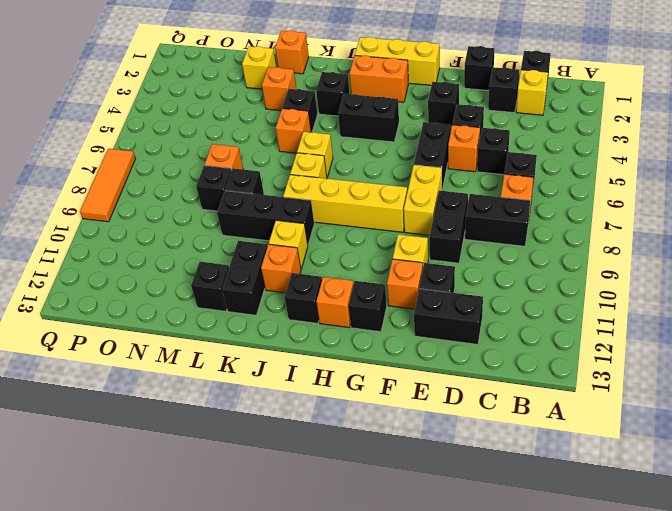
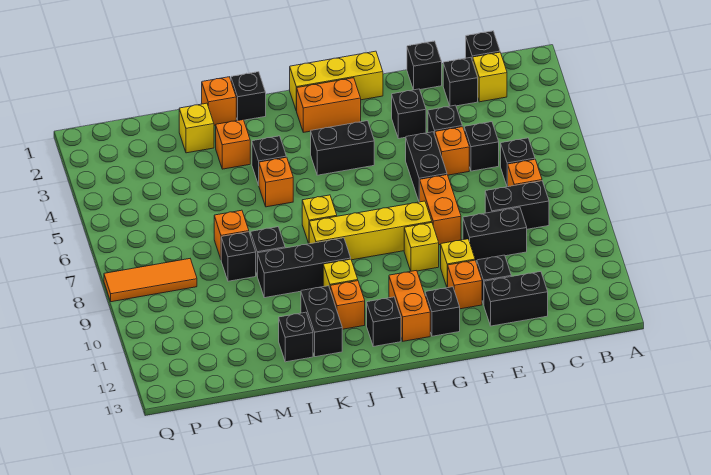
black brick E8:E9 level 1 -> black brick D9:E9 level 1
yellow brick F7:F8 level 1 -> orange brick F7:F8 level 1
orange brick H12 level 1 -> orange brick H11:H12 level 1
black brick J3 level 1 -> black brick K1 level 1
yellow brick J6 level 1 -> yellow brick G9 level 1
orange tile Q7:Q9 level 1 -> orange tile O8:Q8 level 1

